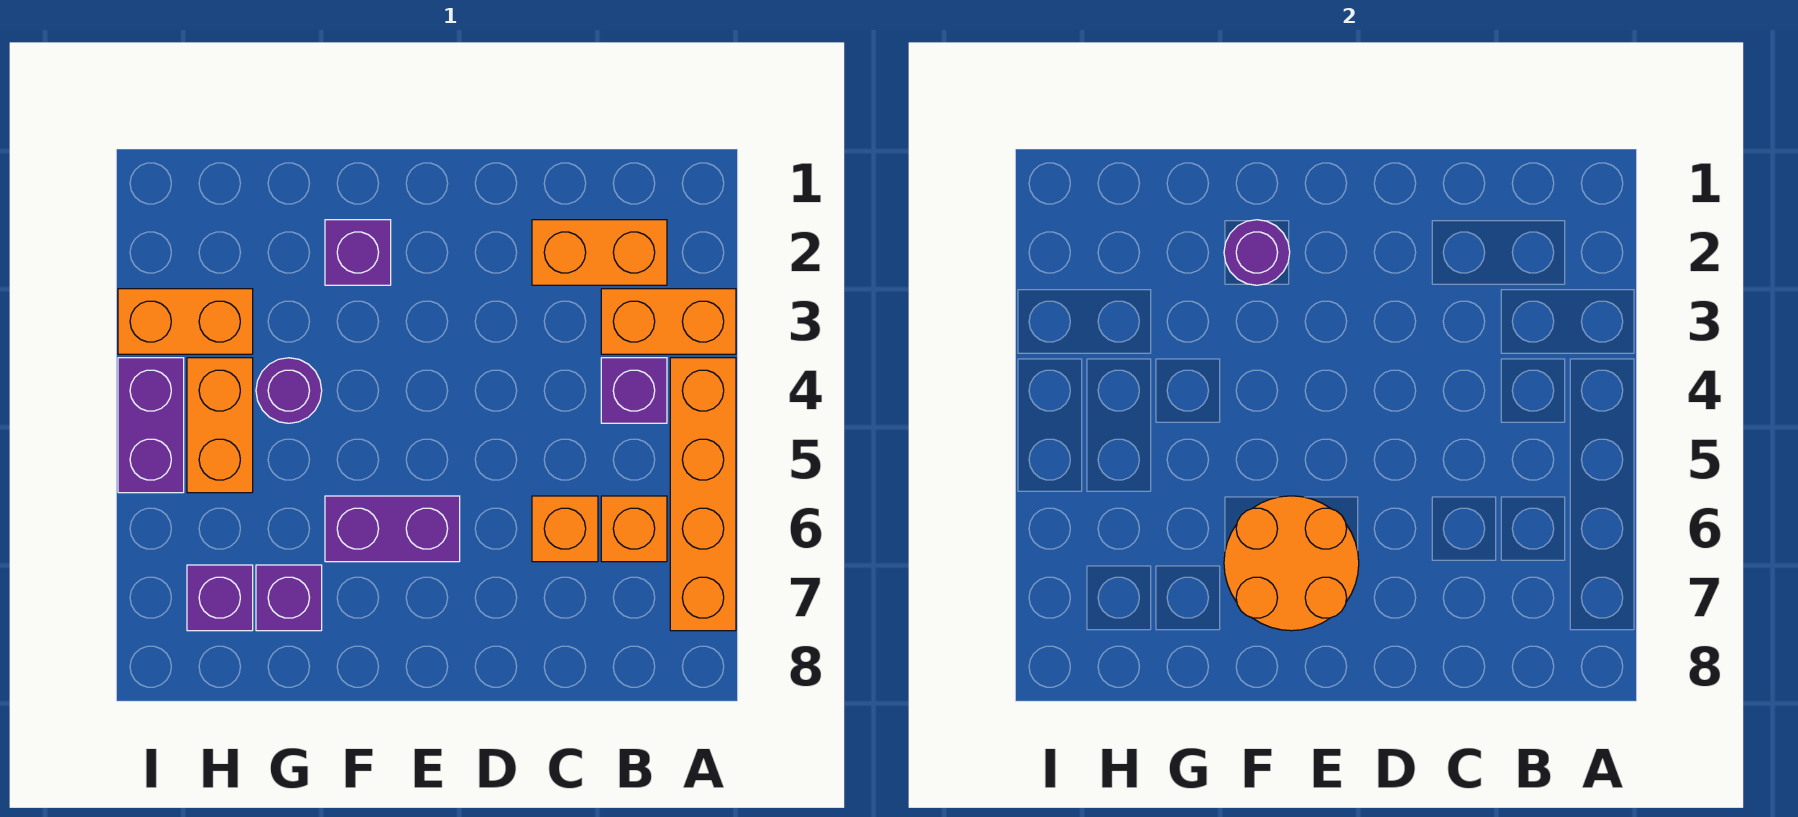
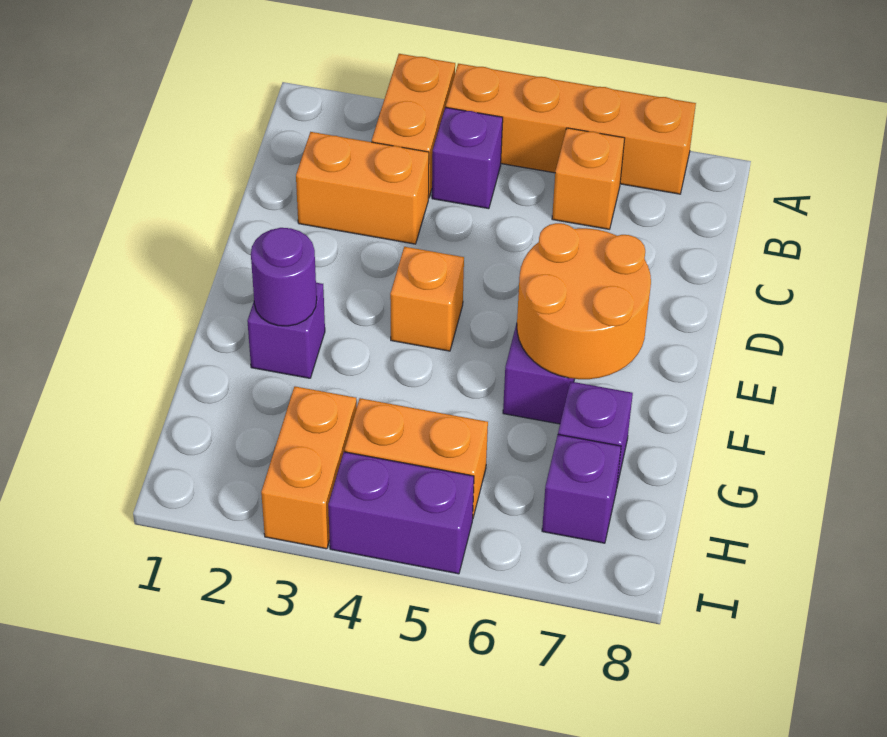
orange brick B2:C2 level 1 -> orange brick C2:C3 level 1
orange brick C6 level 1 -> orange brick E4 level 1
purple round brick G4 level 1 -> none

